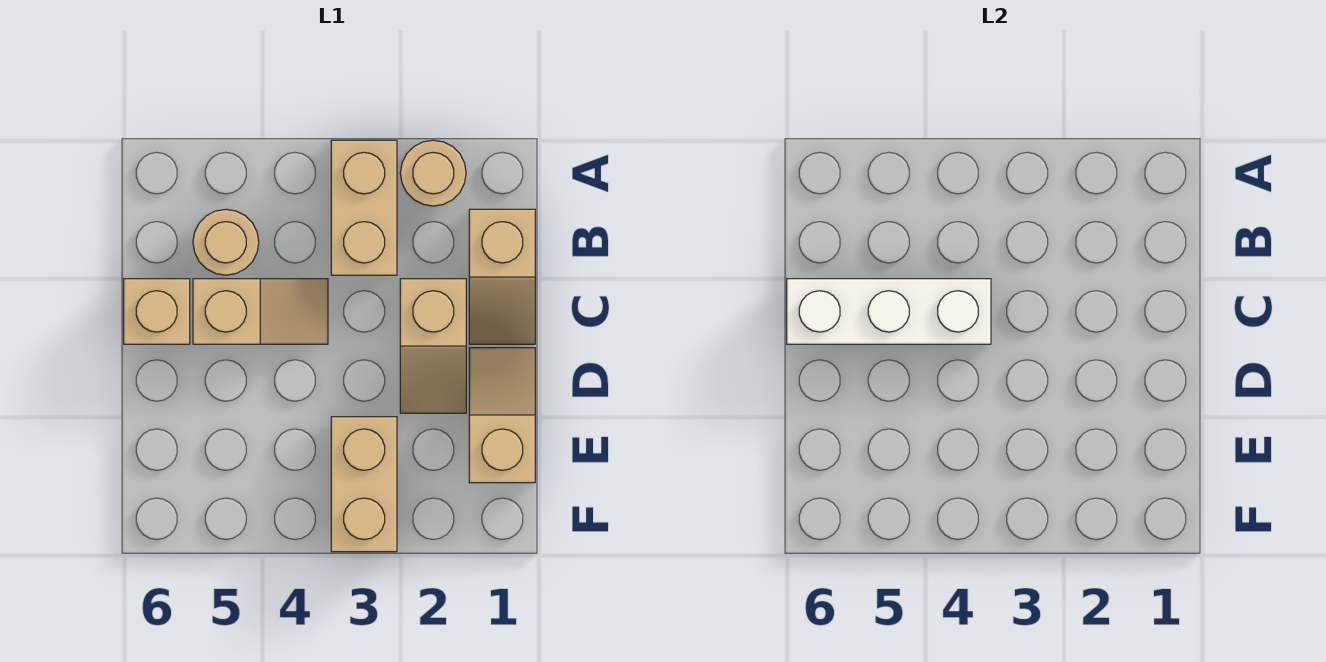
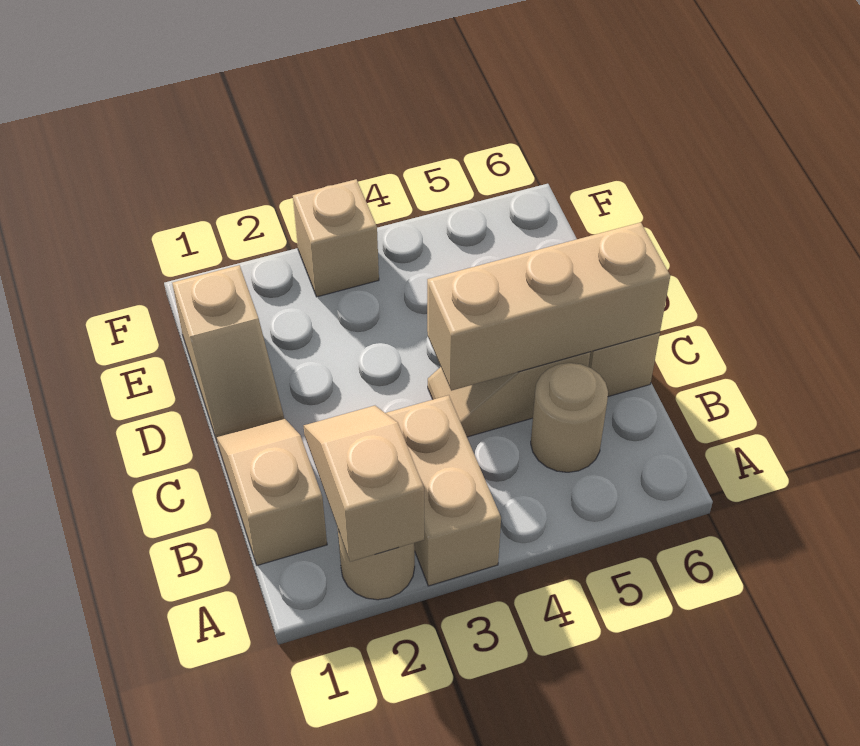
tan slope C2:D2 level 1 top C -> tan slope A2:B2 level 2 top A
white brick C4:C6 level 2 -> tan brick C4:C6 level 2
tan brick E3:F3 level 1 -> tan brick F3 level 1

